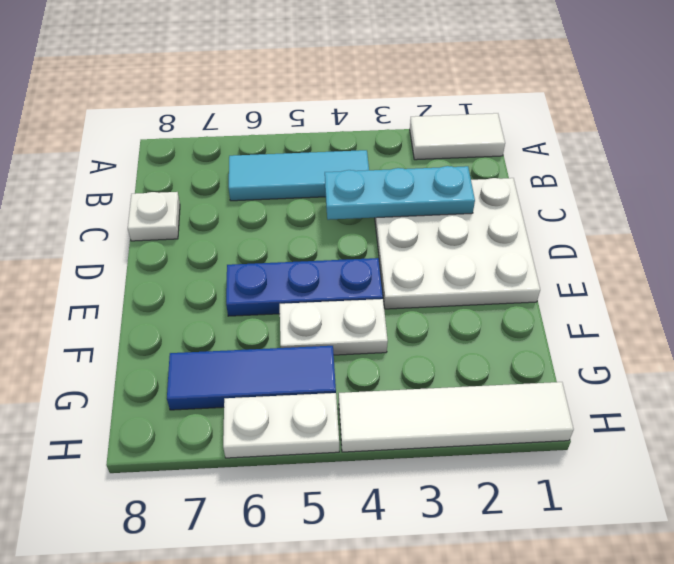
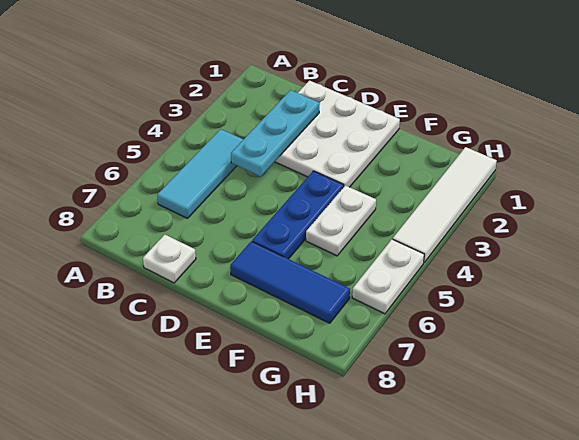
white tile A1:A2 level 1 -> none
blue tile G5:G7 level 1 -> blue tile E7:G7 level 1

